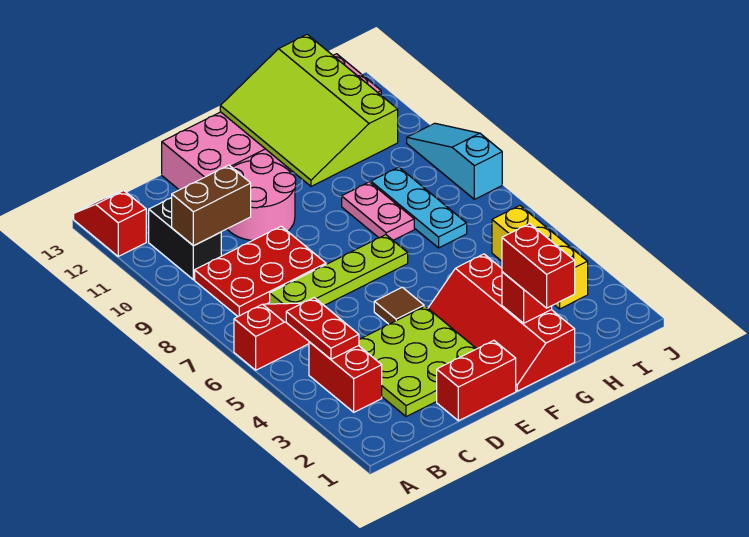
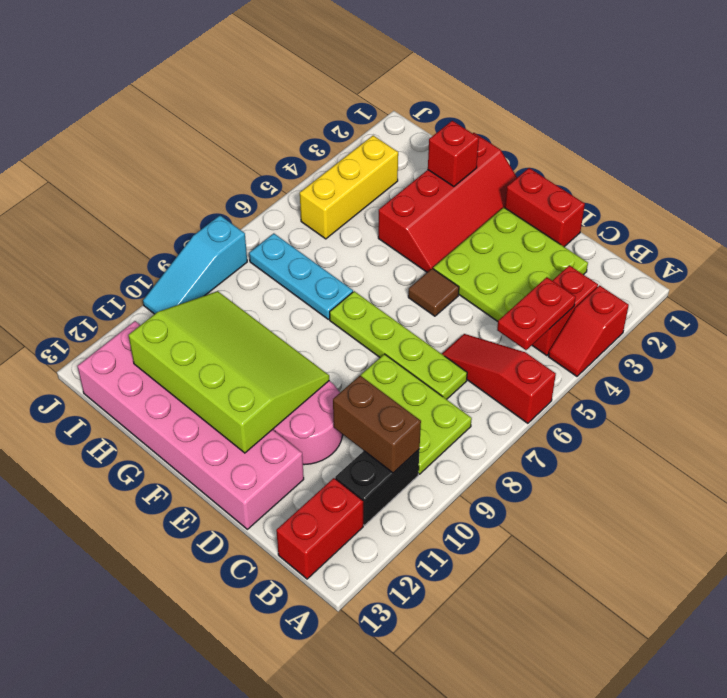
red slope A12:A13 level 1 top 12 -> red slope A3:A4 level 1 top 3
red plate B8:D9 level 1 -> lime plate B8:D9 level 1
lime slope F10:H13 level 2 top H -> lime slope E10:H12 level 2 top 12
red brick G1:G2 level 3 -> red brick B12:B13 level 1
pink plate G8:G9 level 1 -> none
cyan plate H7:H9 level 1 -> cyan plate G7:I7 level 1

